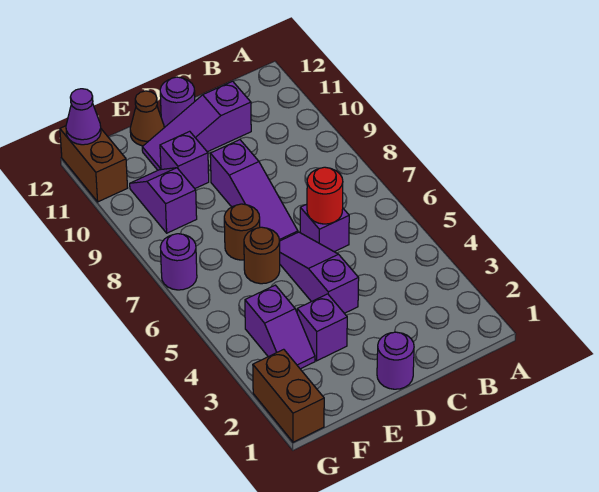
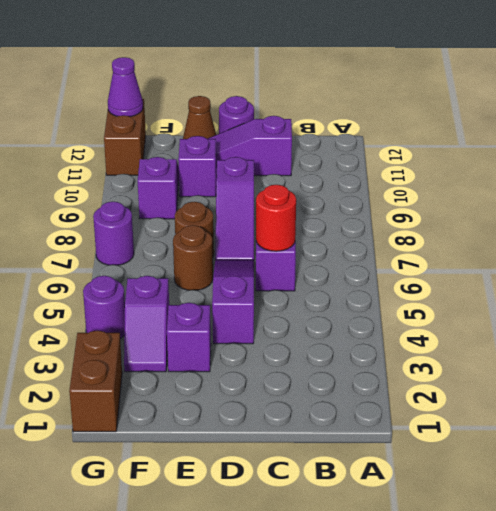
purple round brick D1 level 1 -> purple round brick G4 level 1

